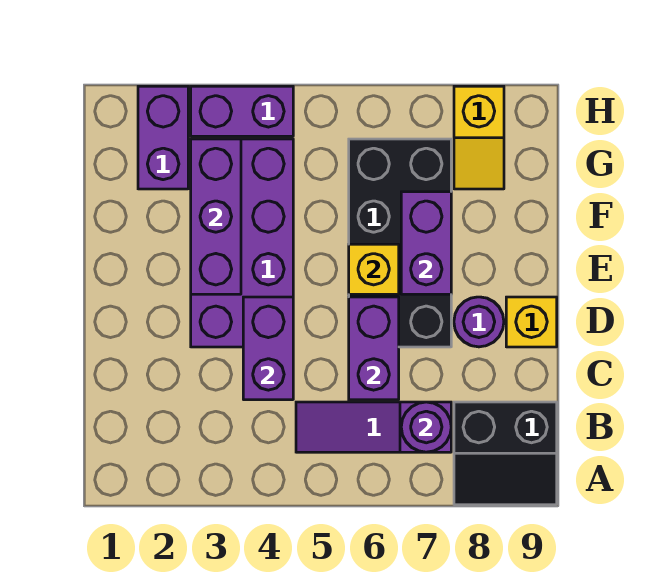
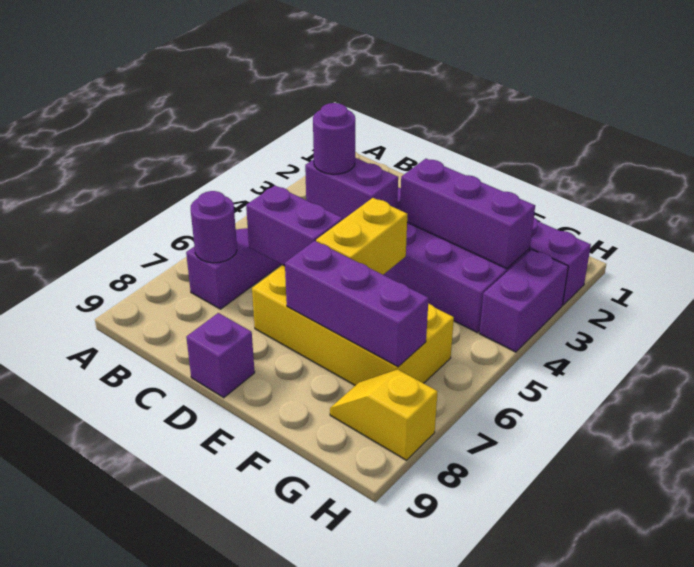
black slope A8:B9 level 1 top B -> none
black brick D6:G7 level 1 -> yellow brick D6:G7 level 1
purple round brick D8 level 1 -> purple round brick C4 level 3
yellow brick D9 level 1 -> purple brick D9 level 1
yellow brick E6 level 2 -> yellow brick E5:E6 level 2
purple brick E7:F7 level 2 -> purple brick E7:G7 level 2

